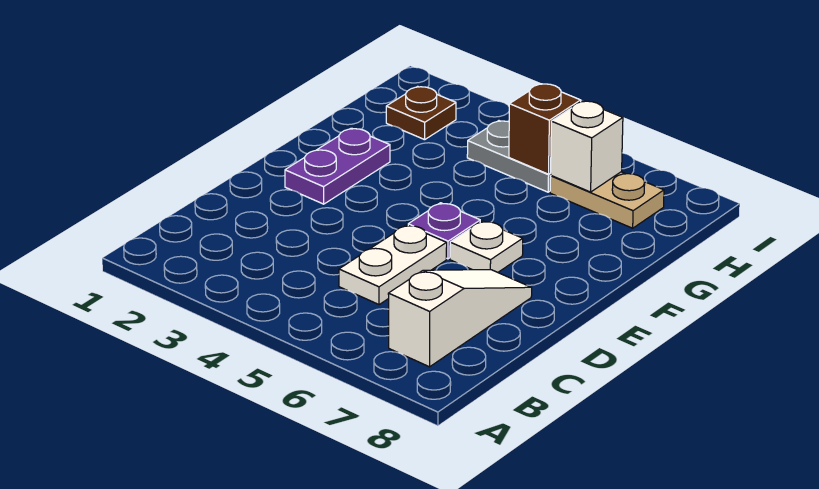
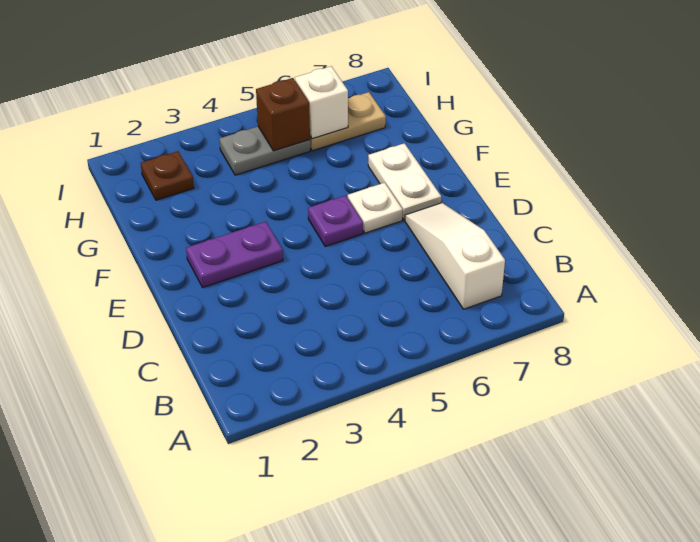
white plate C5:D5 level 1 -> white plate E7:F7 level 1
purple plate E2:F2 level 1 -> purple plate E2:E3 level 1

